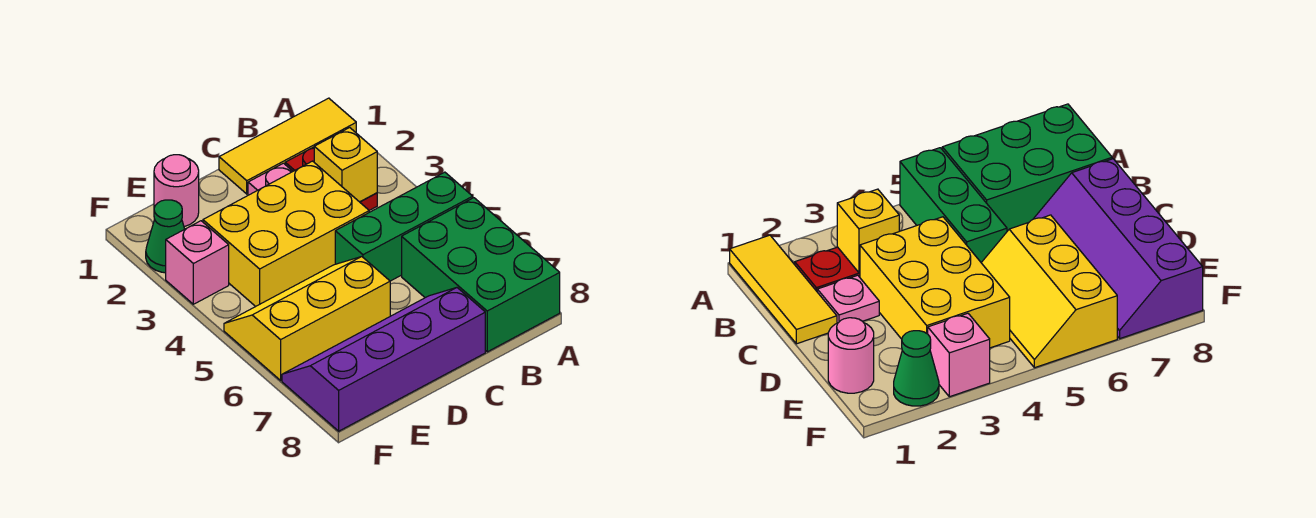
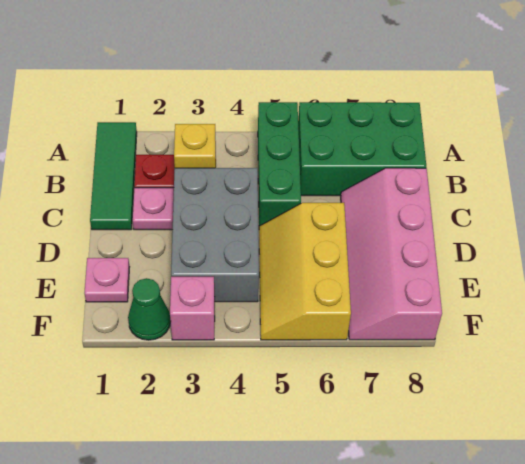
yellow tile A1:C1 level 1 -> green tile A1:C1 level 1
yellow brick C3:E4 level 1 -> grey brick C3:E4 level 1
purple slope C7:F8 level 1 top 8 -> pink slope C7:F8 level 1 top 8
pink round brick E1 level 1 -> pink plate E1 level 1

